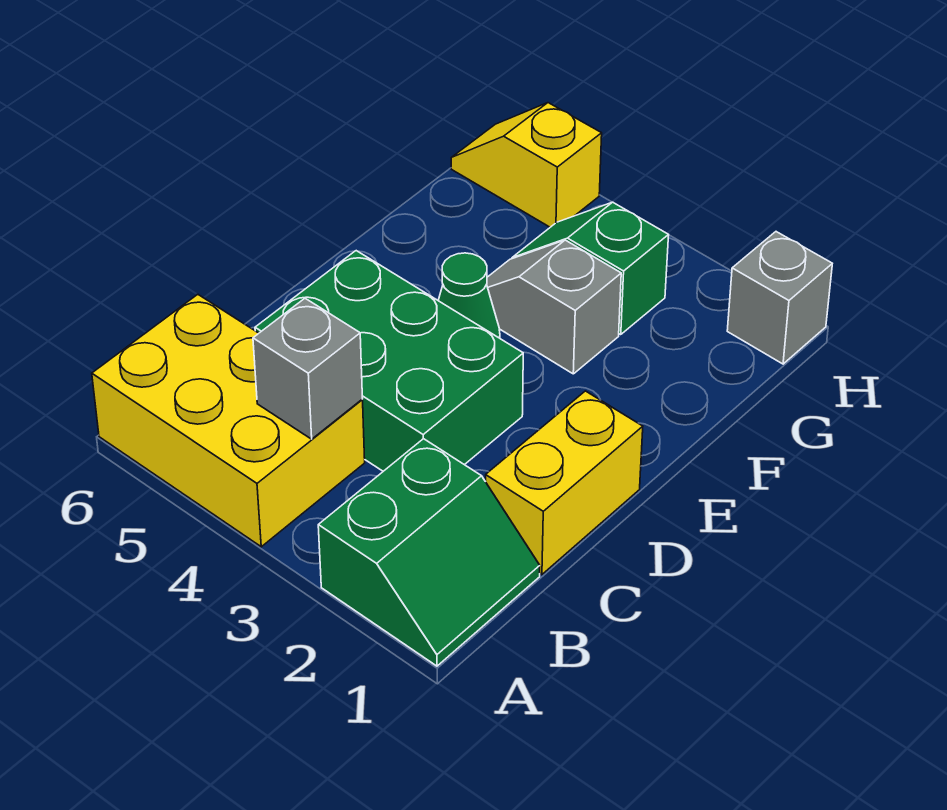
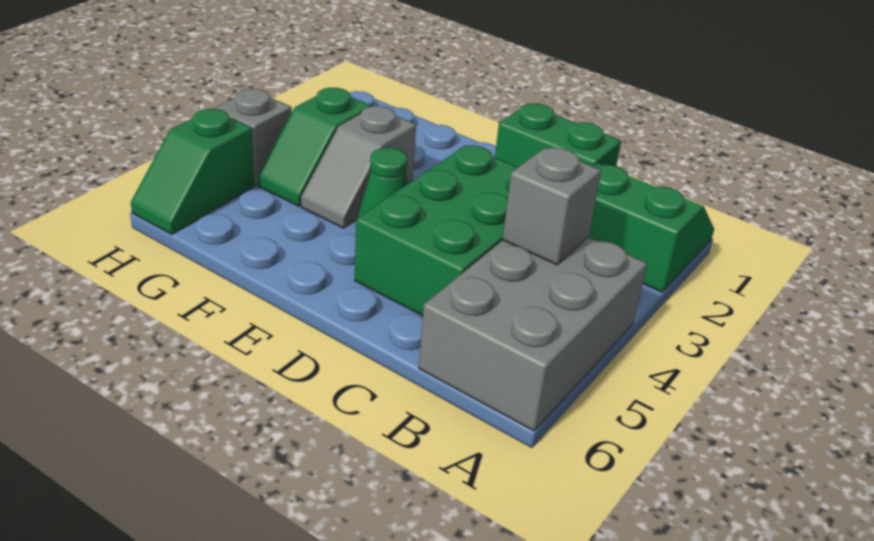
yellow brick A4:B6 level 1 -> grey brick A4:B6 level 1
yellow brick C1:D1 level 1 -> green brick C1:D1 level 1
grey brick H1 level 1 -> grey brick H4 level 1
yellow slope H5:H6 level 1 top 5 -> green slope H5:H6 level 1 top 5

